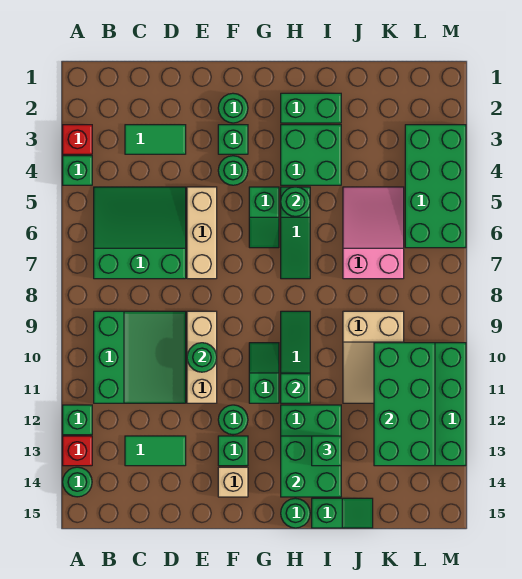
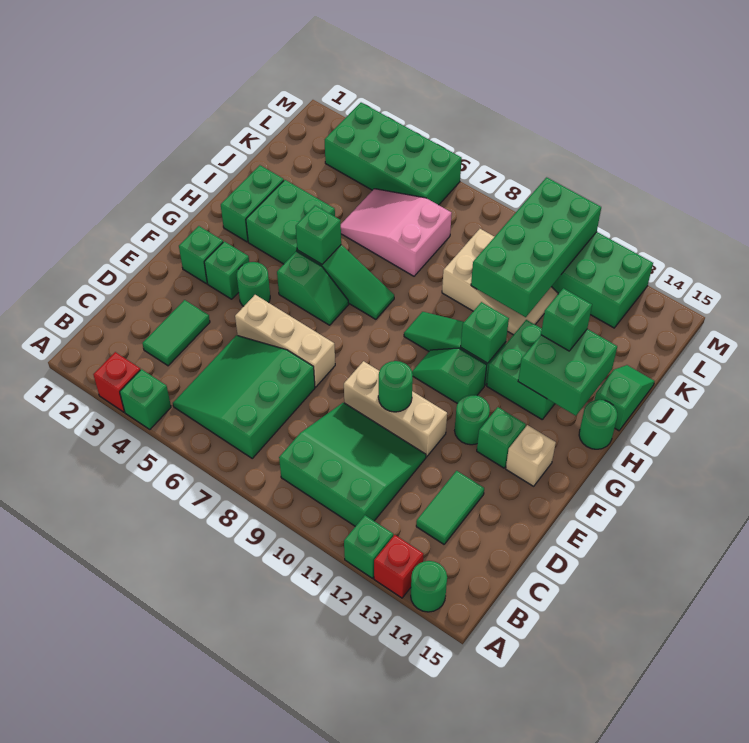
green round brick F2 level 1 -> green brick F2 level 1
green round brick H5 level 2 -> green brick H5 level 2
green brick K10:L13 level 2 -> green brick J10:M11 level 2

